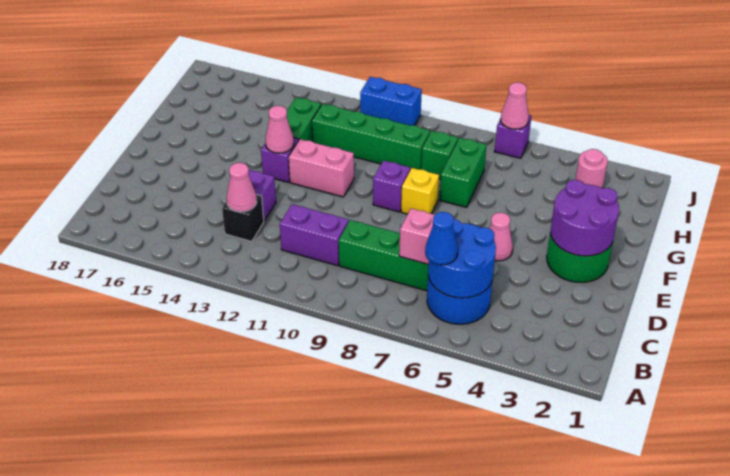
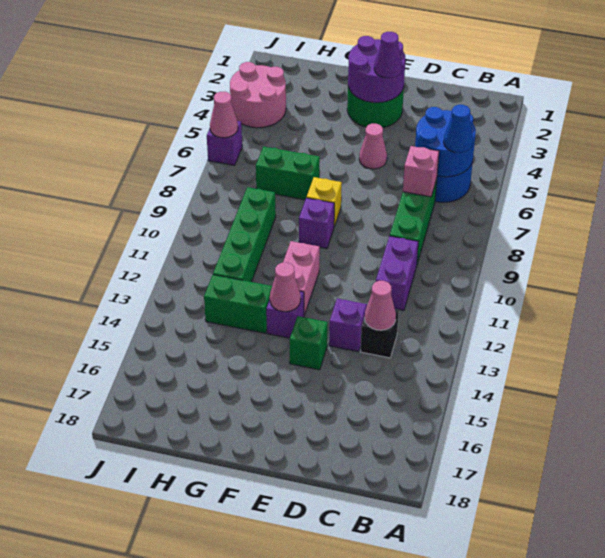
none -> purple cone E3 level 3
green brick H8 level 1 -> green brick E14 level 1
pink round brick I3 level 1 -> pink round brick I3:J4 level 1
blue brick J10:J11 level 1 -> none

